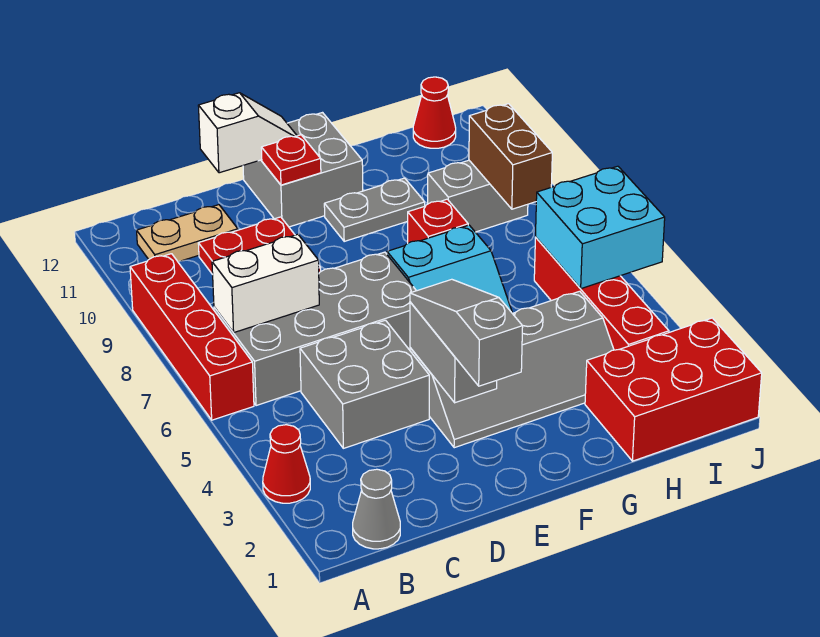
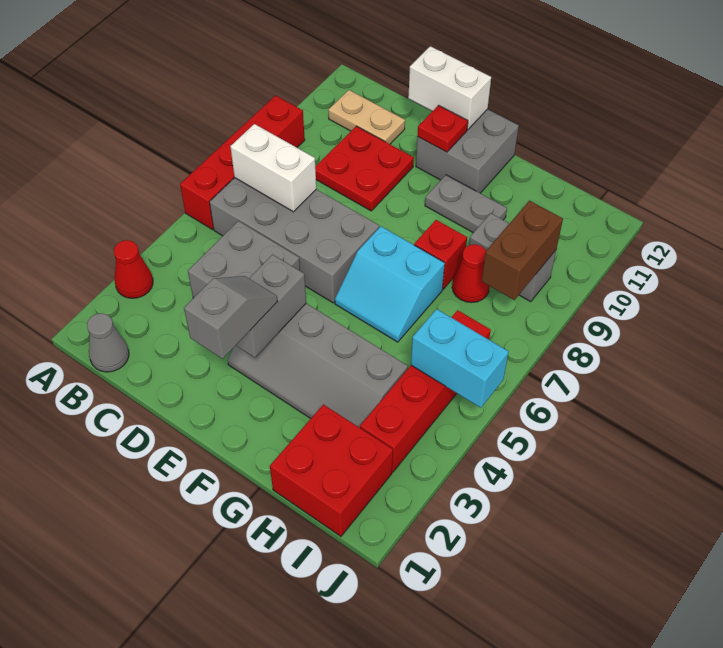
white slope D12:E12 level 2 top D -> white brick D12:E12 level 2
grey slope E2:E4 level 3 top 2 -> grey slope E2:E3 level 3 top 2
red brick H1:J2 level 1 -> red brick H1:I2 level 1
cyan brick I5:J6 level 2 -> cyan brick I5:J5 level 2
red cone I12 level 1 -> red cone H8 level 1

